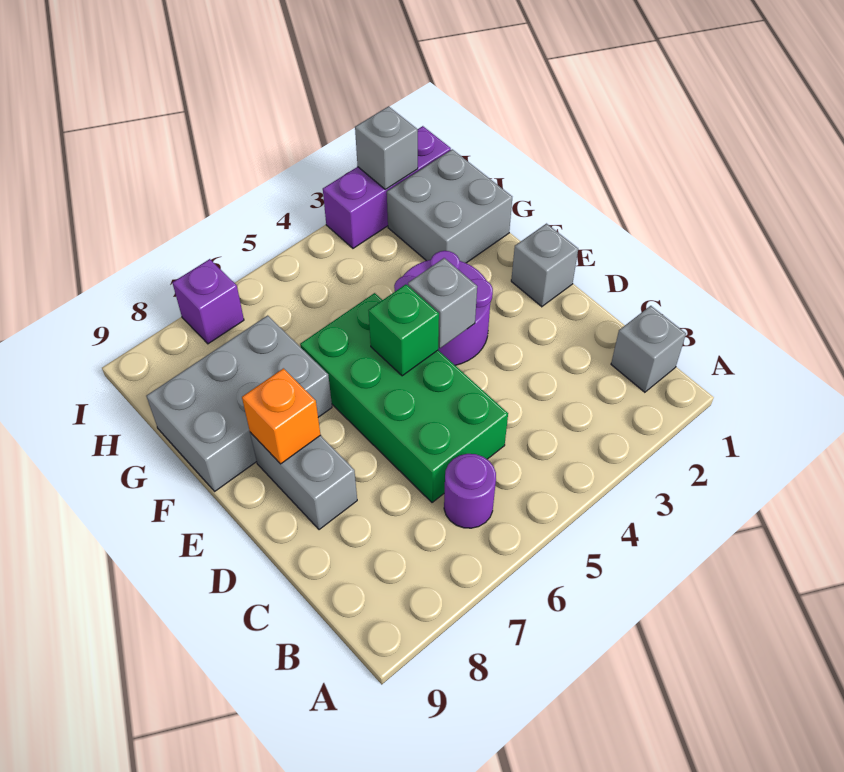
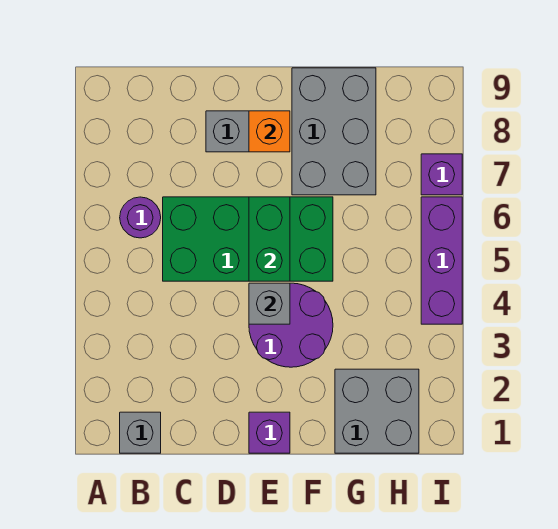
grey brick E1 level 1 -> purple brick E1 level 1
green brick E5 level 2 -> green brick E5:E6 level 2
purple brick I1:I3 level 1 -> purple brick I4:I6 level 1
grey brick I2 level 2 -> none

